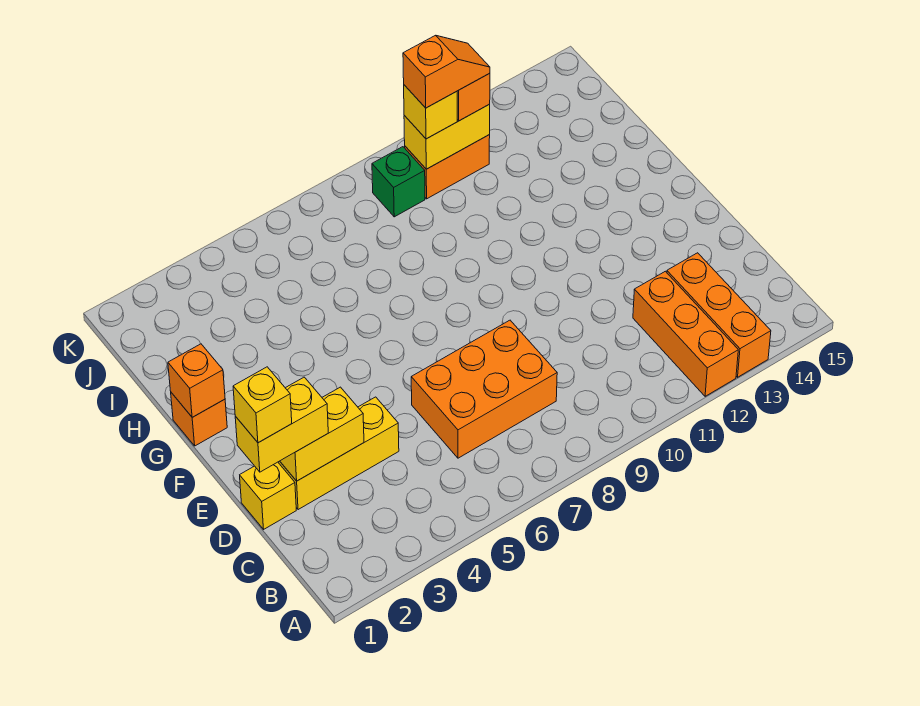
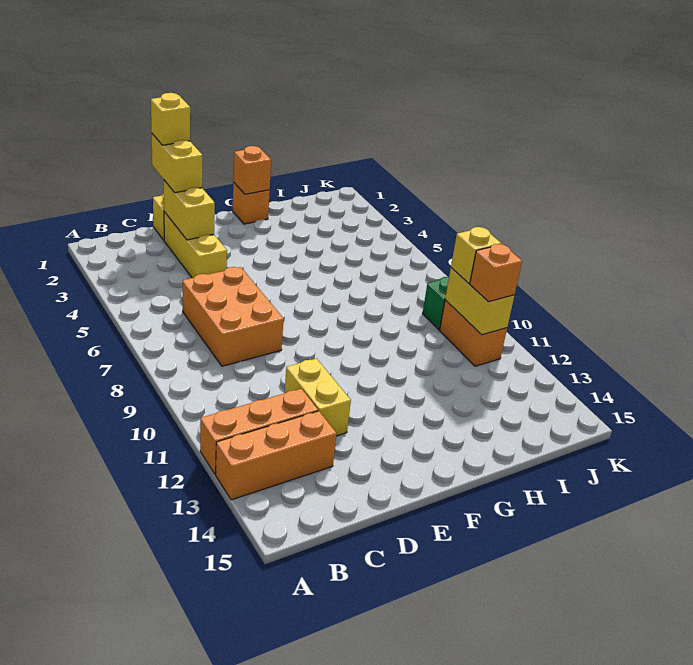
none -> yellow brick D11:D12 level 1
orange slope J10:J11 level 4 top 10 -> none

